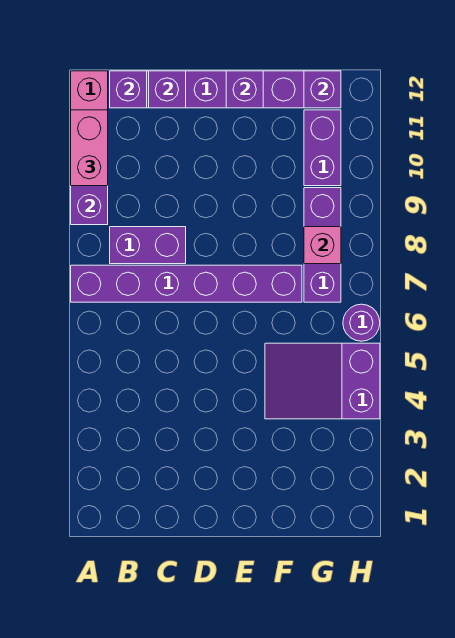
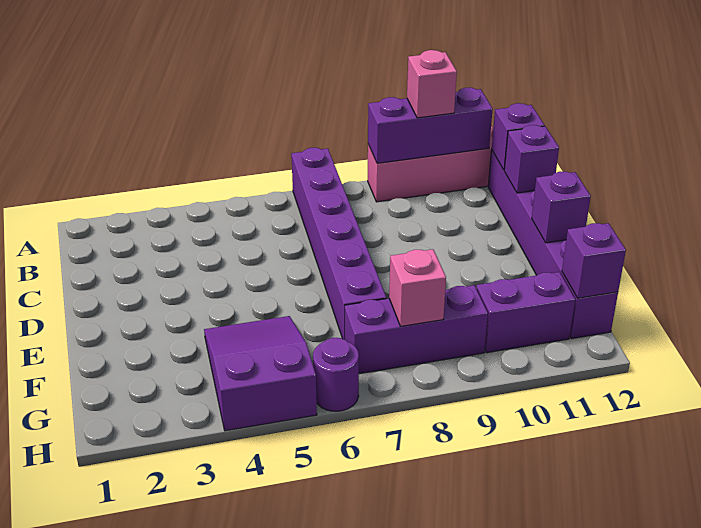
pink brick A10:A11 level 3 -> pink brick A10 level 3
purple brick B8:C8 level 1 -> none

